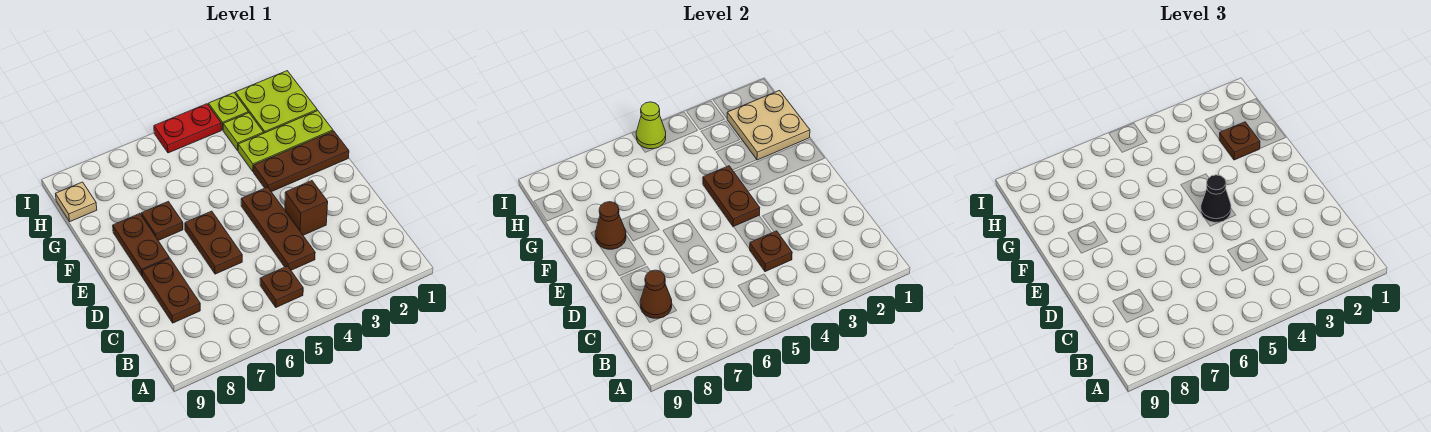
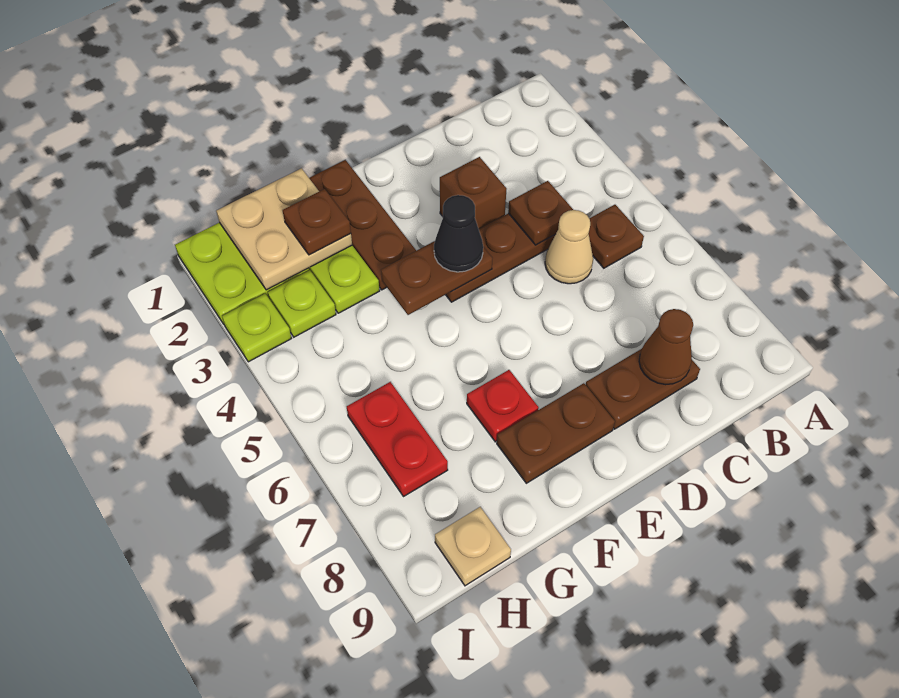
none -> tan cone C5 level 1
brown plate D6:E6 level 1 -> none
brown plate F7 level 1 -> red plate F7 level 1
brown cone F8 level 2 -> none
red plate I4:I5 level 1 -> red plate H6:H7 level 1
lime cone I5 level 2 -> none

